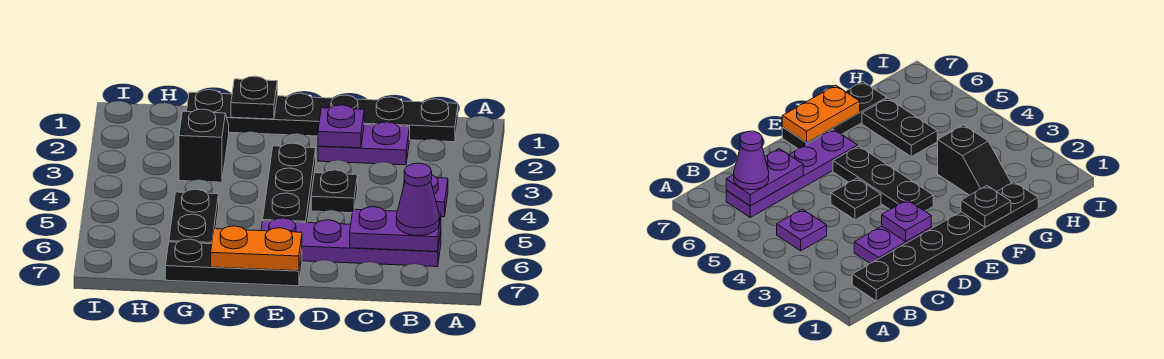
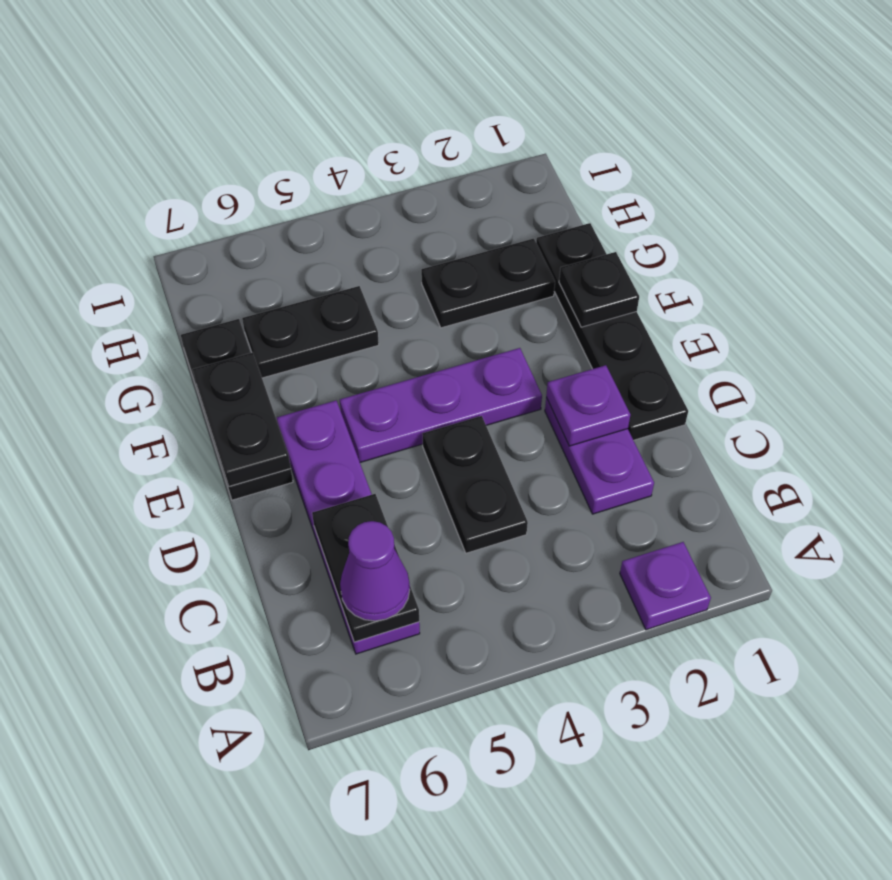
black plate B1:G1 level 1 -> black plate D1:G1 level 1
purple plate B4 level 1 -> purple plate A2 level 1
purple plate B6:C6 level 2 -> black plate B6:C6 level 2
black plate D4 level 1 -> black plate C4:D4 level 1
black plate E3:E5 level 1 -> purple plate E3:E5 level 1
orange plate E7:F7 level 2 -> black plate E7:F7 level 2
black slope G2:G3 level 1 top 3 -> black plate G2:G3 level 1

